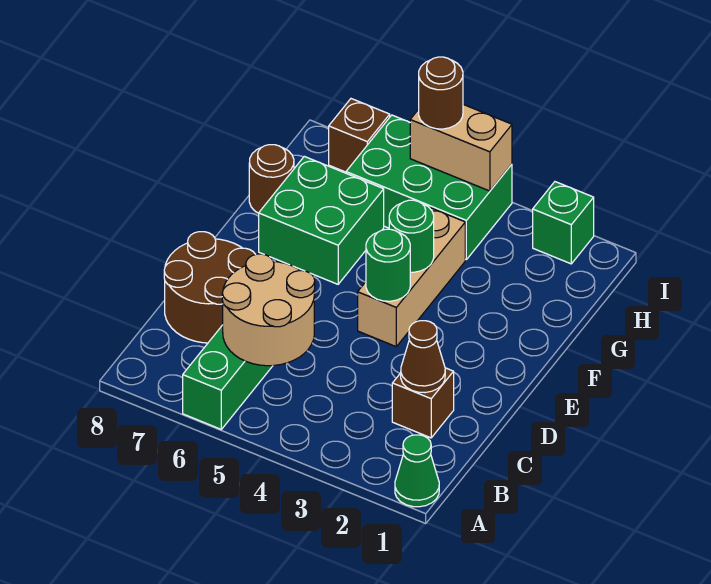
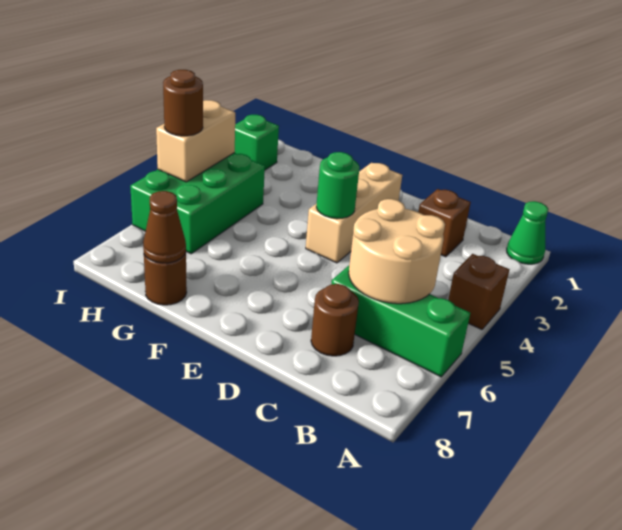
brown cone C2 level 2 -> brown cone G8 level 2
brown round brick C7:D8 level 1 -> brown round brick C7 level 1
tan brick E4:G4 level 1 -> tan brick E2:E4 level 1
green round brick F4 level 2 -> none
green brick F6:G7 level 1 -> none
brown brick I7 level 1 -> brown brick A4 level 1

